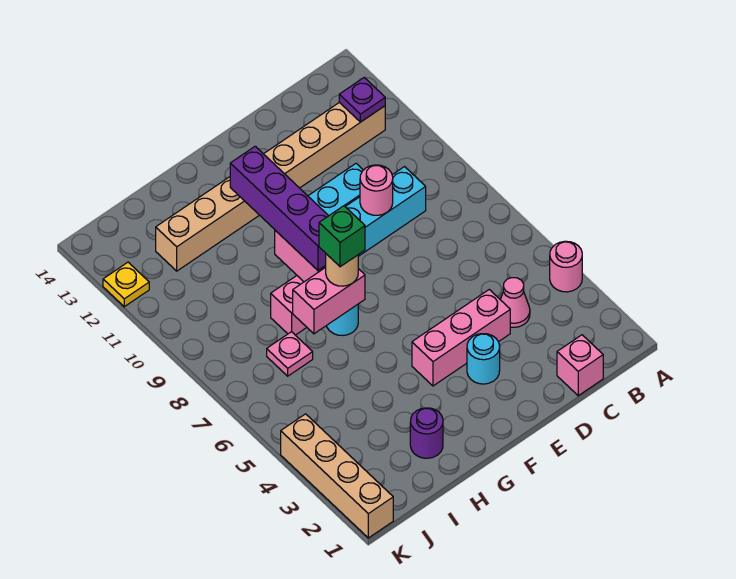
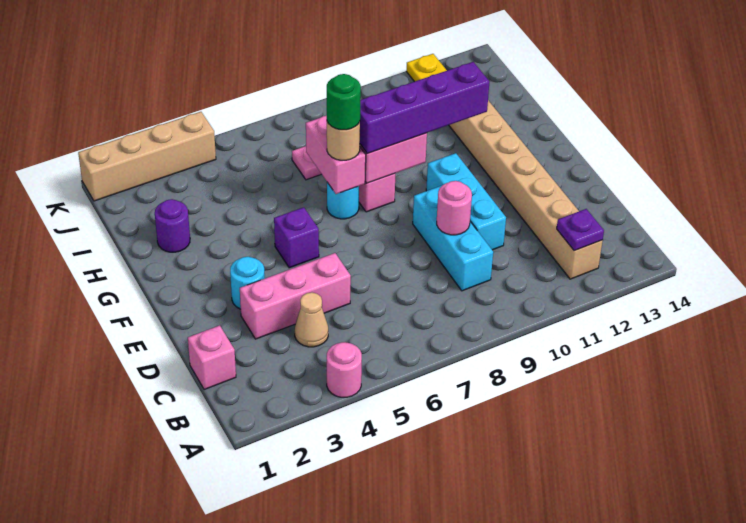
pink cone C4 level 1 -> tan cone C4 level 1
pink brick D4:F4 level 1 -> pink brick D3:D5 level 1
none -> purple brick F5 level 1
green brick G7 level 4 -> green round brick G7 level 4

